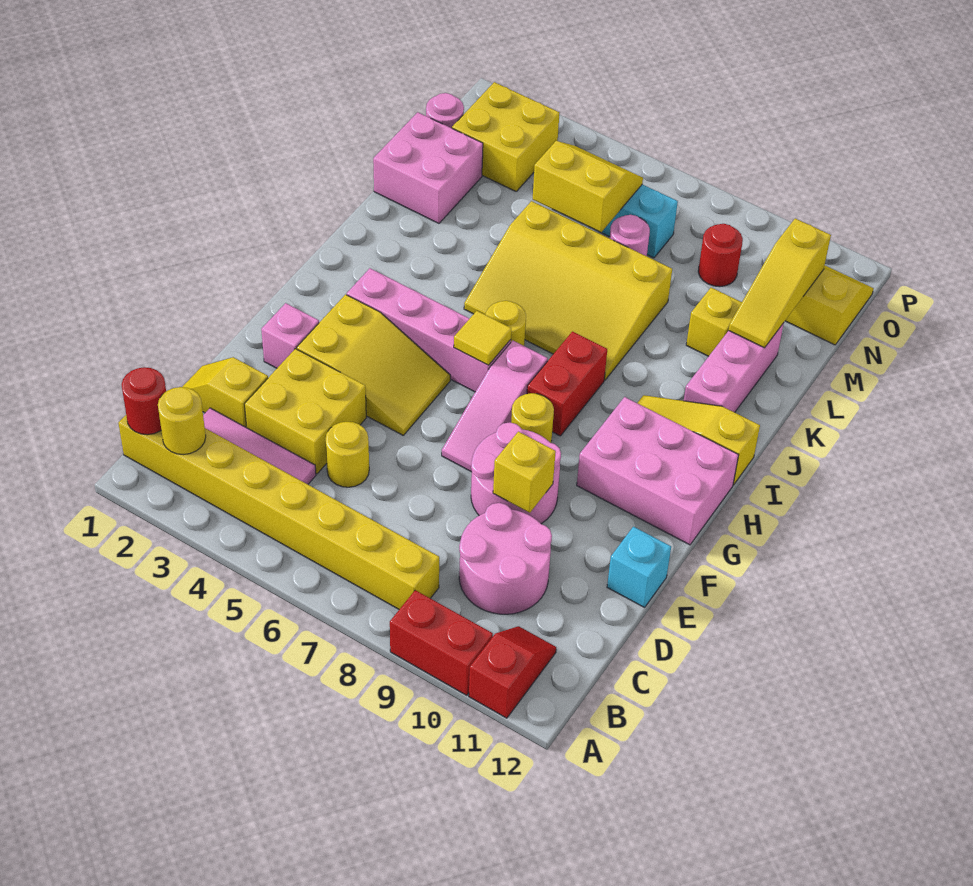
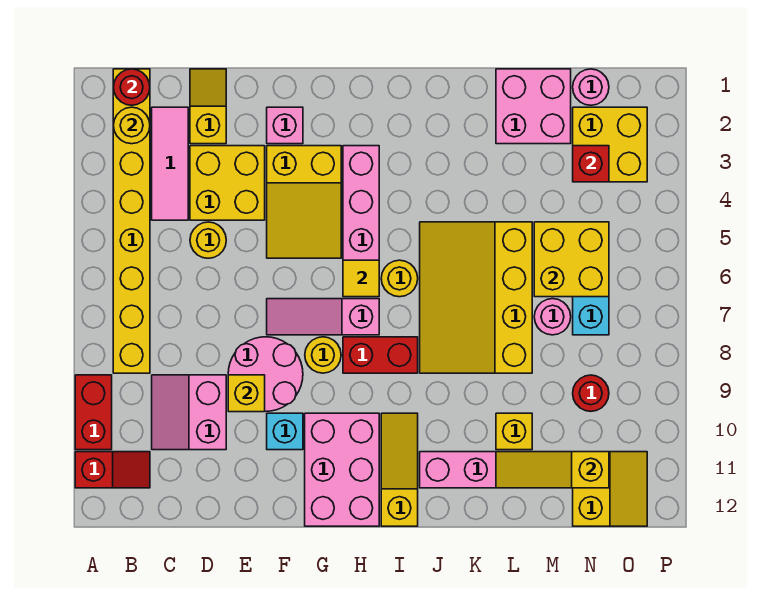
pink round brick C9:D10 level 1 -> pink slope C9:D10 level 1 top D
cyan brick E12 level 1 -> cyan brick F10 level 1
yellow slope M5:N6 level 2 top M -> yellow brick M5:N6 level 2
none -> red brick N3 level 2

